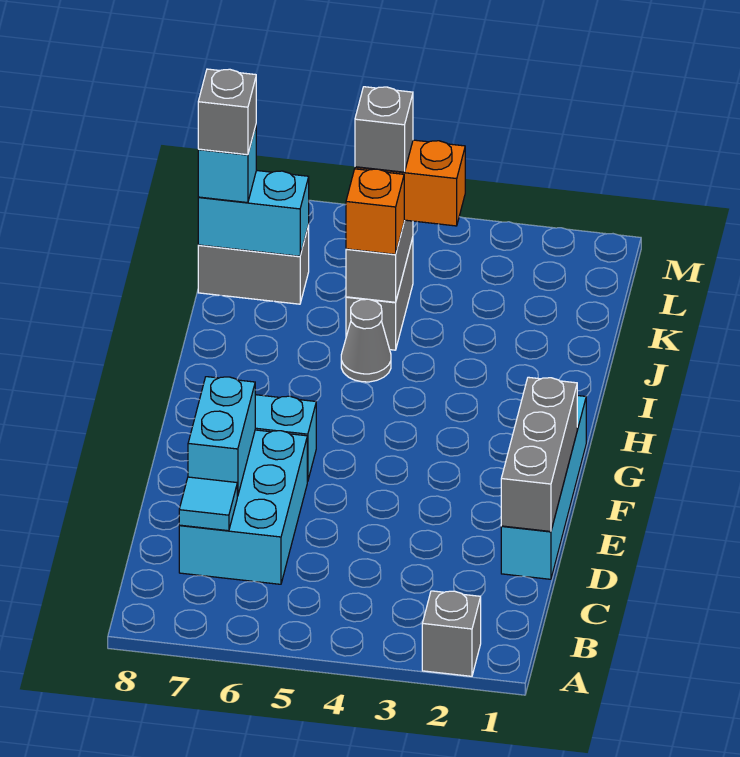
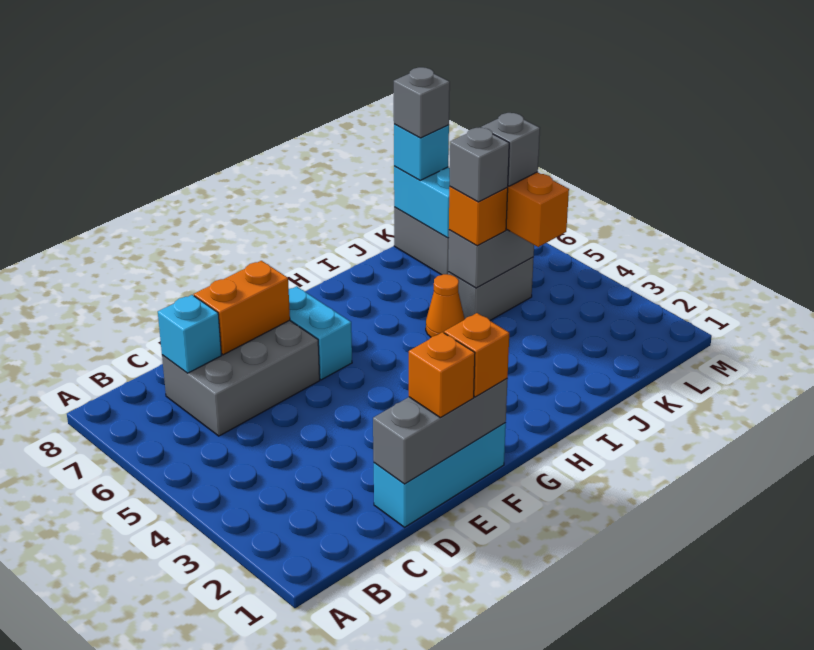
grey brick A2 level 1 -> grey brick J5 level 4
cyan brick C6:E7 level 1 -> grey brick C6:E7 level 1
cyan tile C7 level 2 -> cyan brick C7 level 2
cyan brick D1:G1 level 1 -> cyan brick D1:F1 level 1
cyan brick D7:E7 level 2 -> orange brick D7:E7 level 2
none -> orange brick E1 level 3
none -> orange brick F1 level 3
grey cone I5 level 1 -> orange cone I5 level 1

